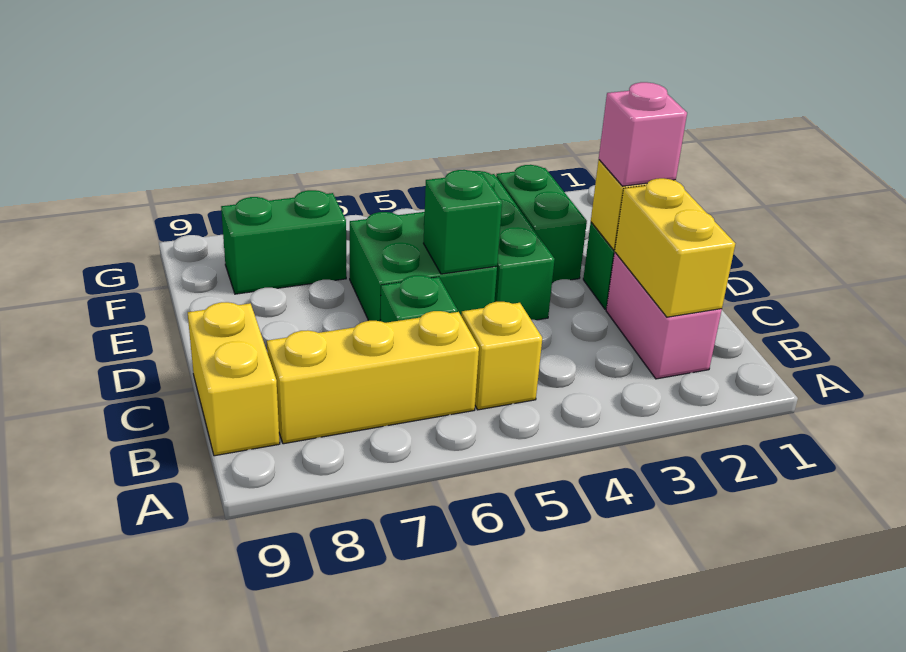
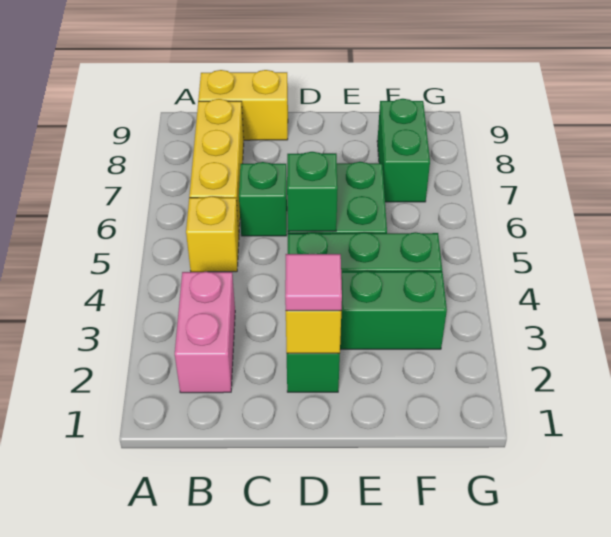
pink brick B2:C2 level 1 -> pink brick B2:B3 level 1
yellow brick B2:C2 level 2 -> none
pink brick D2 level 3 -> pink tile D2 level 3

